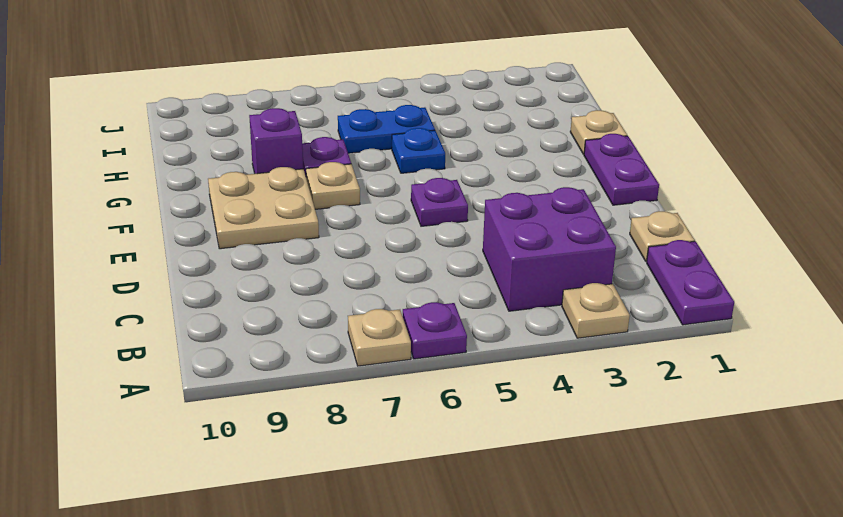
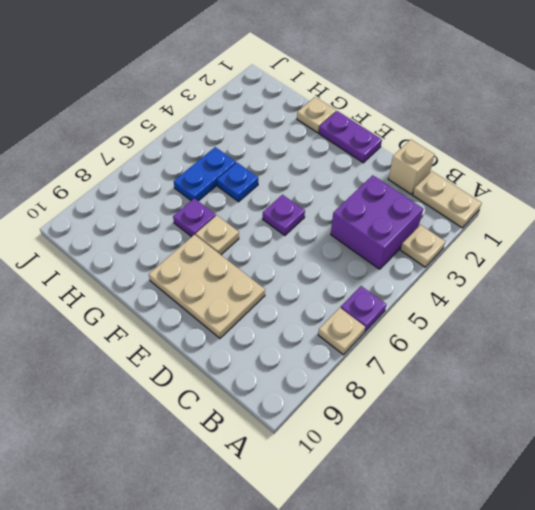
purple plate A1:B1 level 1 -> tan plate A1:B1 level 1
tan plate C1 level 1 -> tan brick C1 level 1
tan plate E8:F9 level 1 -> tan plate D8:F9 level 1
purple brick G8 level 1 -> none

